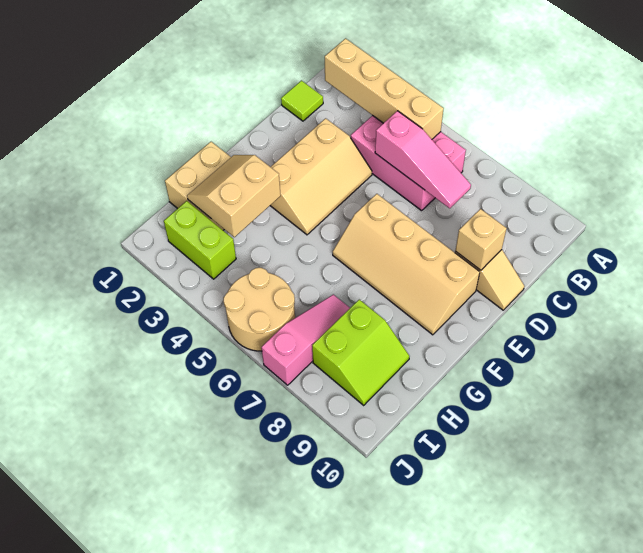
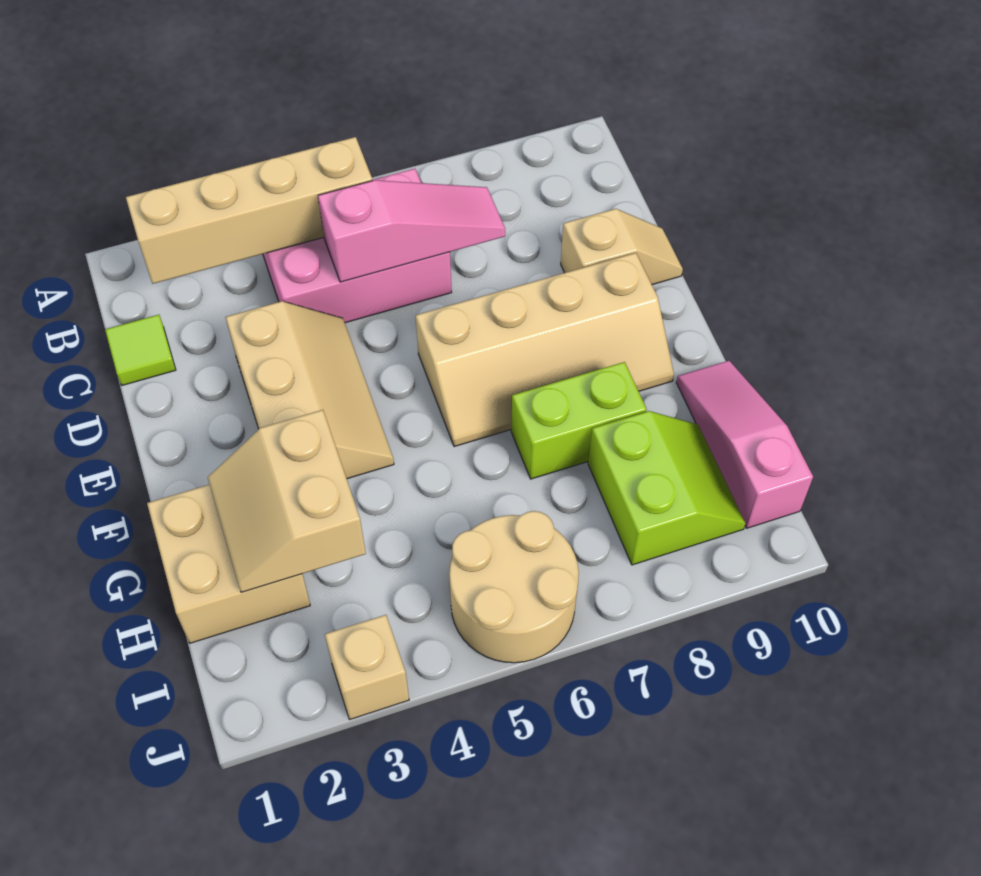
tan brick D9 level 2 -> tan brick J3 level 1
pink slope H7:J7 level 1 top J -> pink slope G10:I10 level 1 top I
lime brick I2:I3 level 1 -> lime brick G7:G8 level 1

